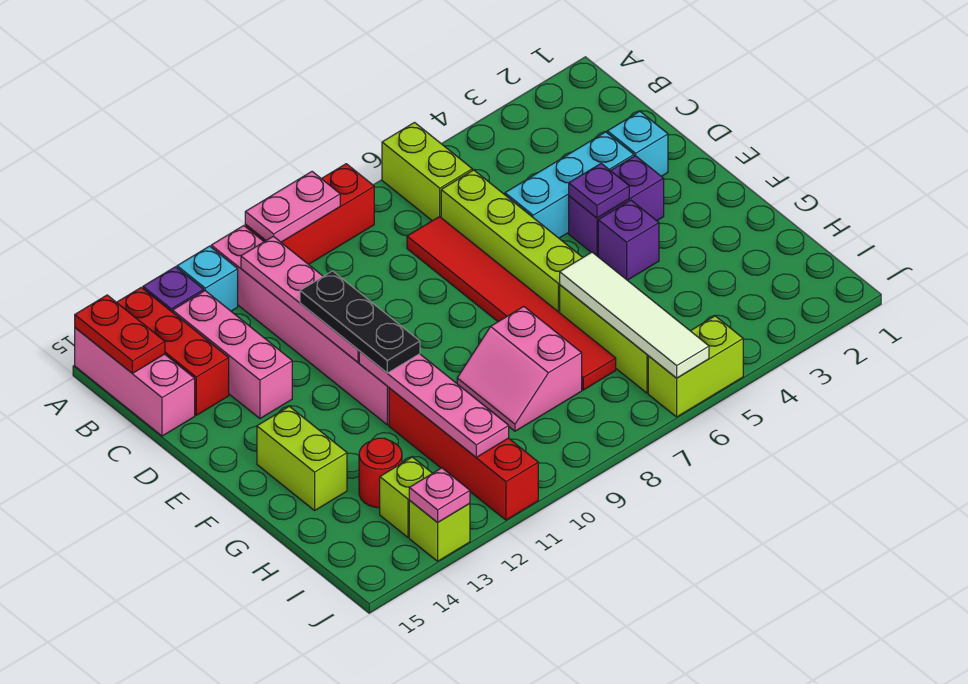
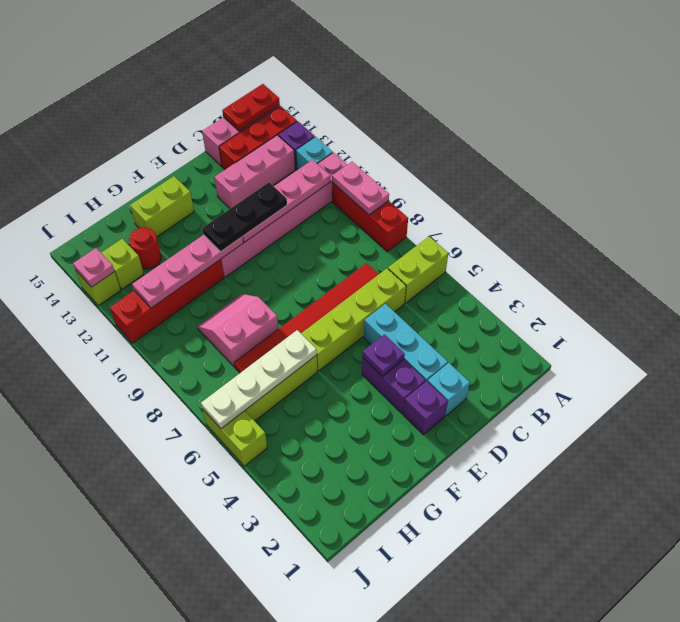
purple brick F4 level 1 -> purple brick E2 level 1
white tile G6:J6 level 2 -> white plate G6:J6 level 2

